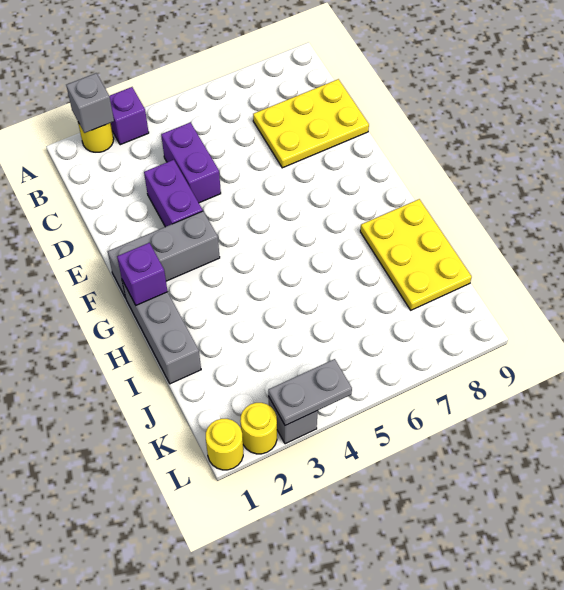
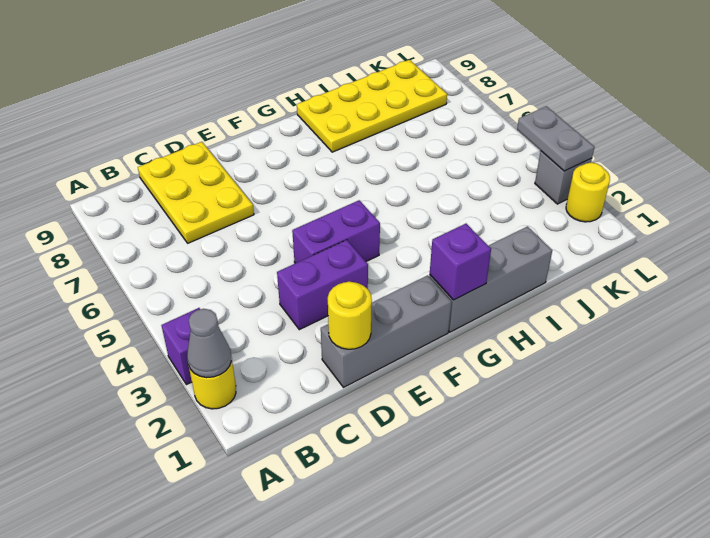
grey brick A2 level 2 -> grey cone A2 level 2
purple brick C4:D4 level 1 -> purple brick E4:F4 level 1
grey brick F1:F3 level 1 -> grey brick D1:F1 level 1
yellow plate H8:J9 level 1 -> yellow plate H8:K9 level 1
yellow round brick L1 level 1 -> yellow round brick D1 level 2

